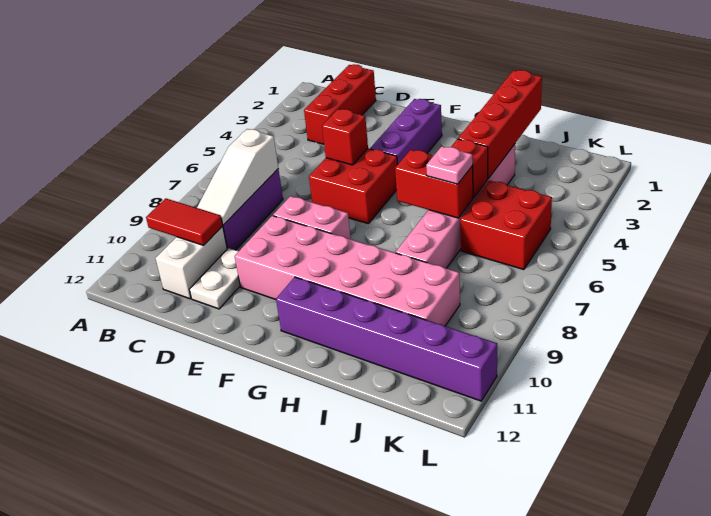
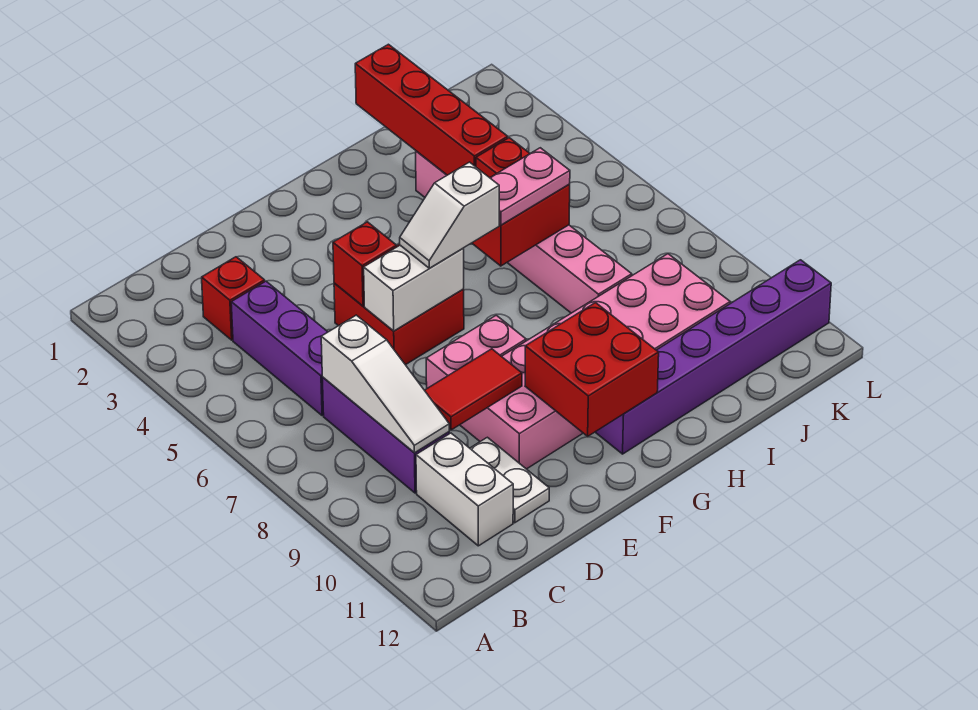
red tile B10:C10 level 2 -> red tile D9:E9 level 2
red brick C1:C3 level 1 -> red brick C3 level 1
none -> white brick E6:F6 level 2
purple brick F2:F4 level 1 -> purple brick C4:C6 level 1
none -> white slope F6:G6 level 3 top G
pink plate I6 level 3 -> pink plate H6:I6 level 3
red brick J5:K6 level 1 -> red brick F10:G11 level 2

